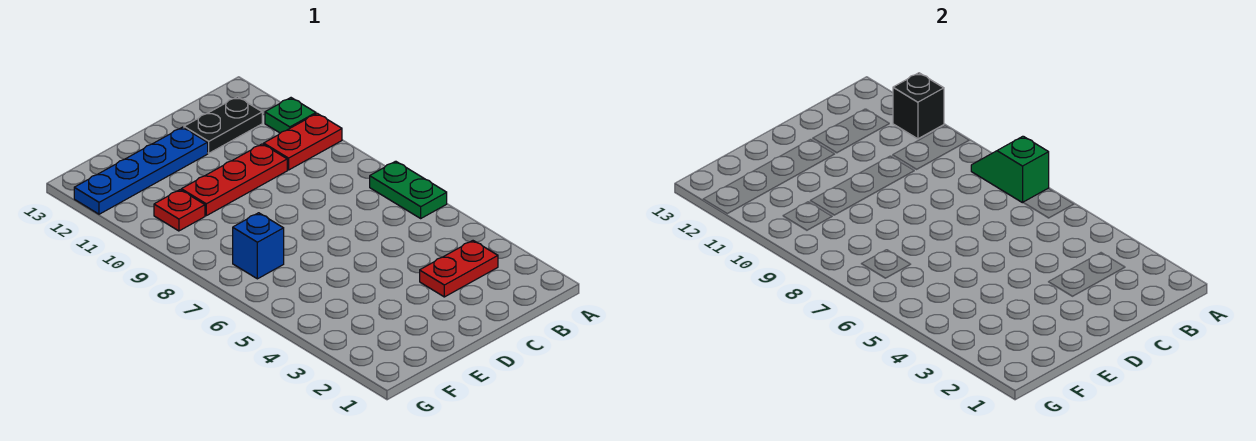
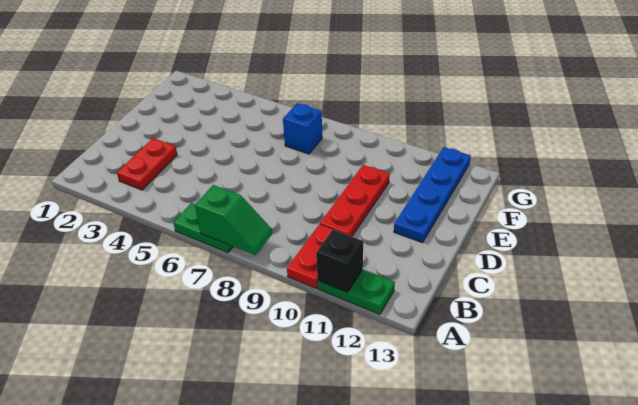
green plate A11 level 1 -> green plate A11:A12 level 1
black plate B12:C12 level 1 -> none
red plate F10 level 1 -> none

